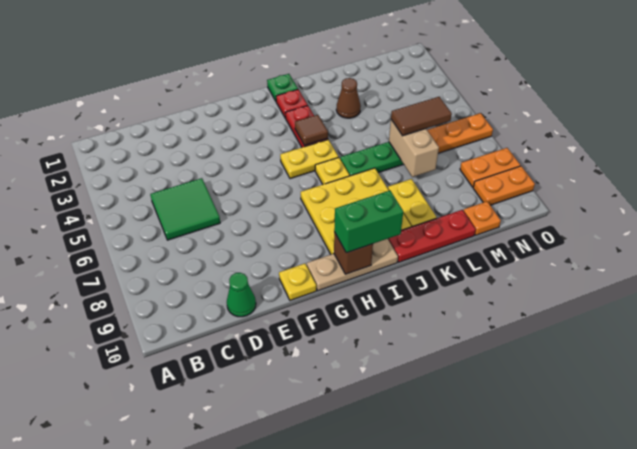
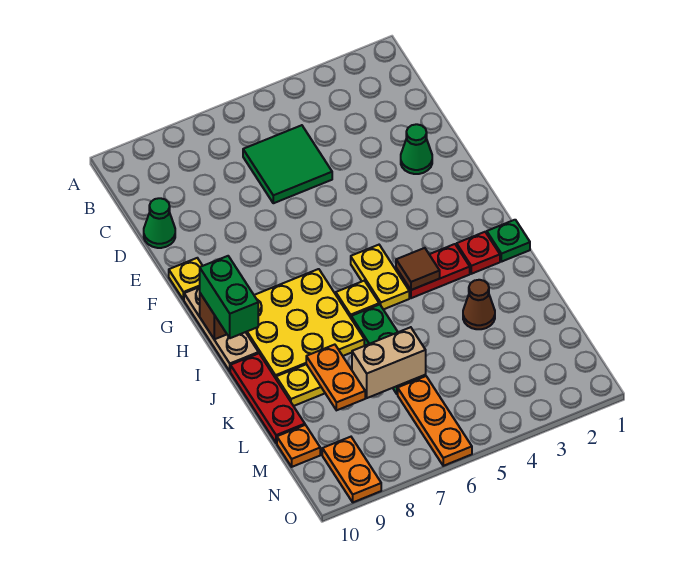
none -> green cone E2 level 1
brown tile L6:M6 level 3 -> none
orange plate N8:O8 level 1 -> orange plate K8:L8 level 2

